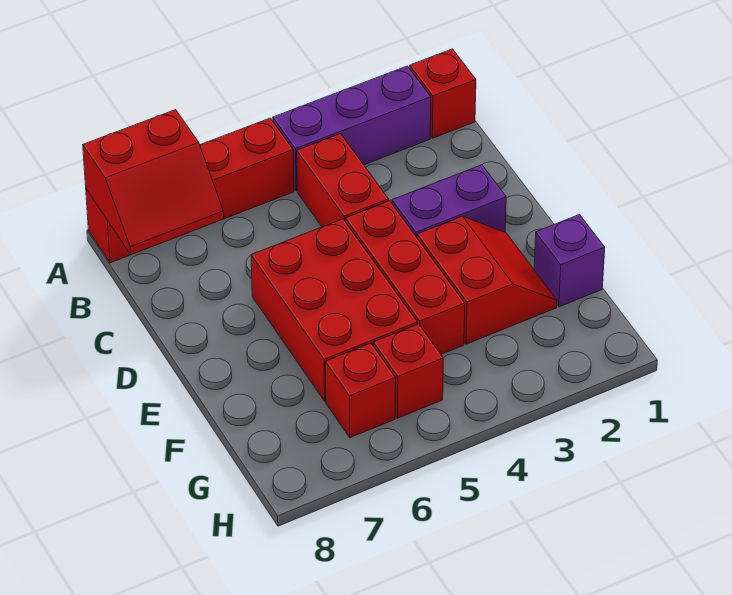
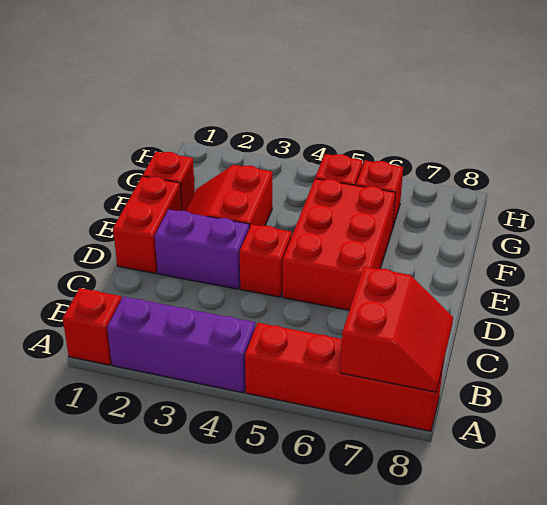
red slope A7:B8 level 2 top A -> red slope A7:B8 level 2 top 7
red brick B4:C4 level 1 -> red brick D1:E1 level 1
red brick D4:F4 level 1 -> red brick D4 level 1
purple brick F1 level 1 -> red brick F1 level 1

